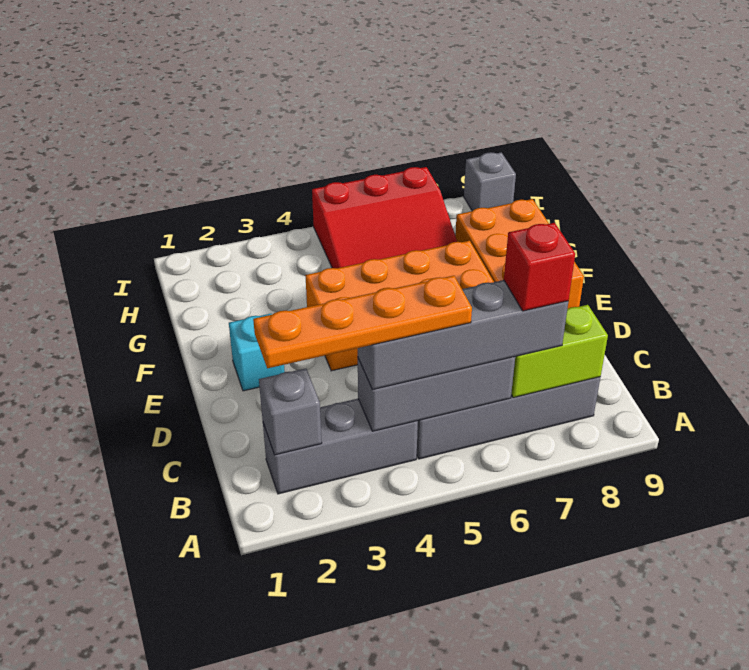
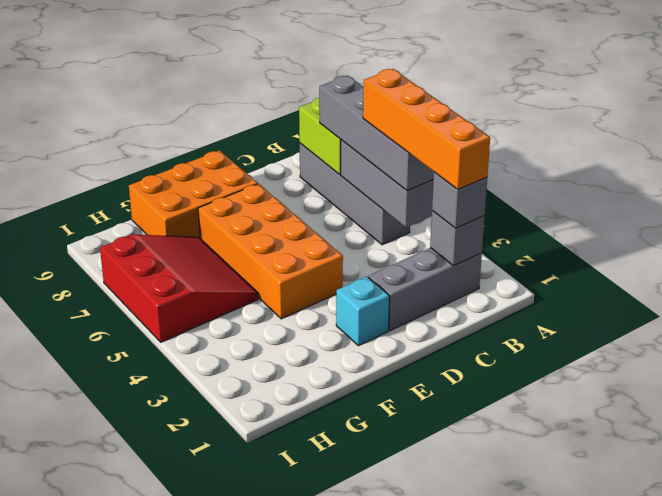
grey brick B2:B4 level 1 -> grey brick B2:D2 level 1
orange plate B2:B5 level 4 -> orange brick B2:B5 level 4
red brick B7 level 4 -> none
grey brick I9 level 1 -> grey brick B2 level 3

